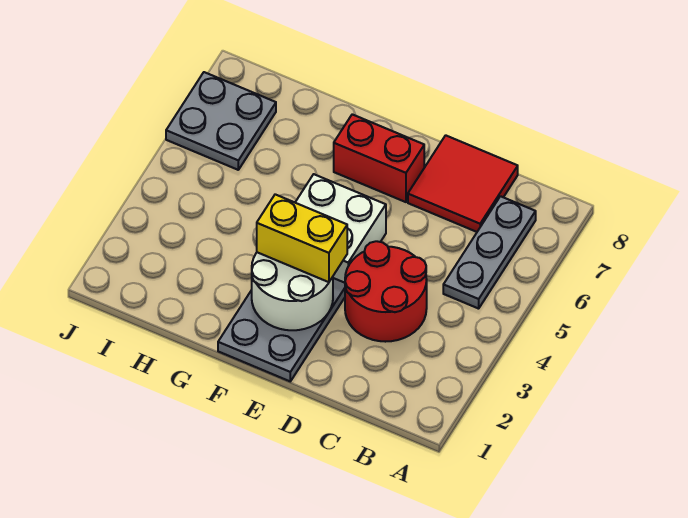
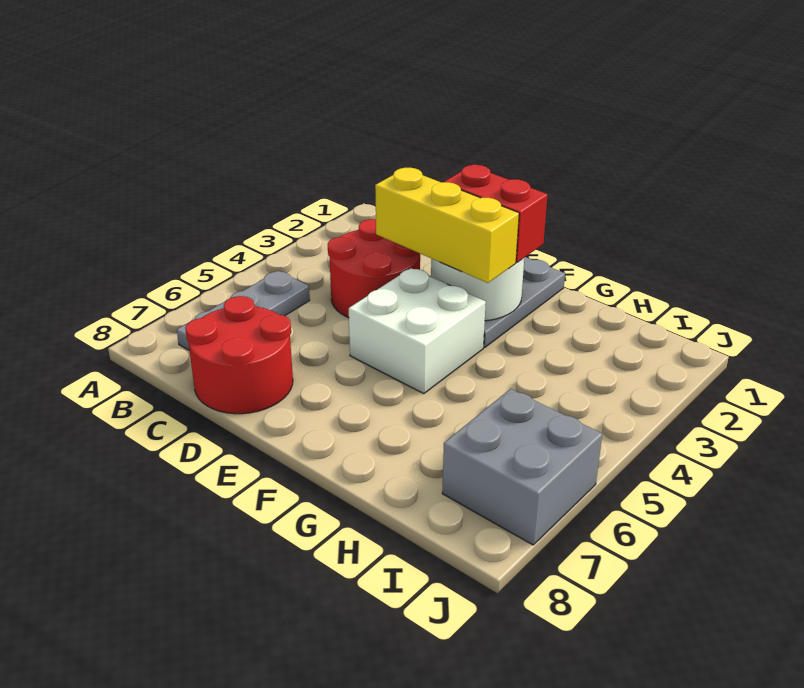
red tile C7:D8 level 1 -> red round brick C7:D8 level 1
yellow brick E3:F3 level 3 -> yellow brick D3:F3 level 3
red brick E7:F7 level 1 -> red brick E2:F2 level 3
grey plate I6:J7 level 1 -> grey brick I6:J7 level 1

